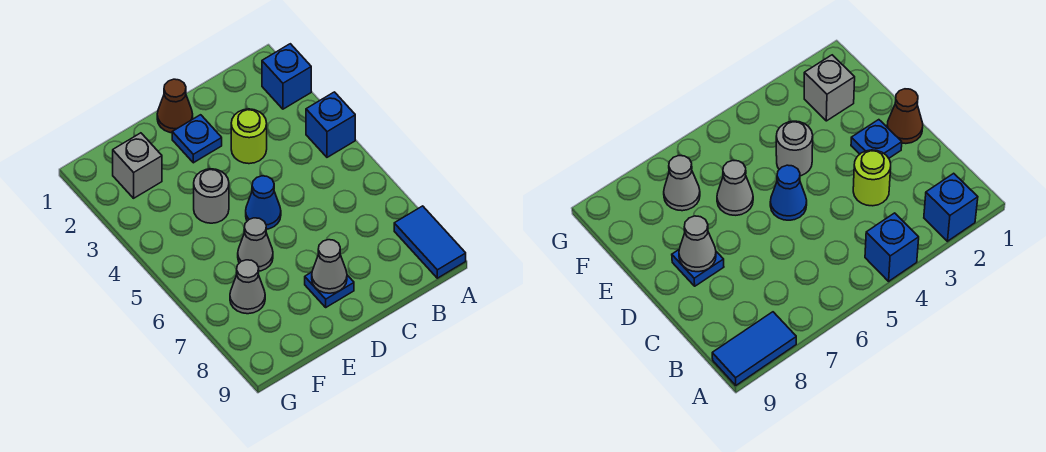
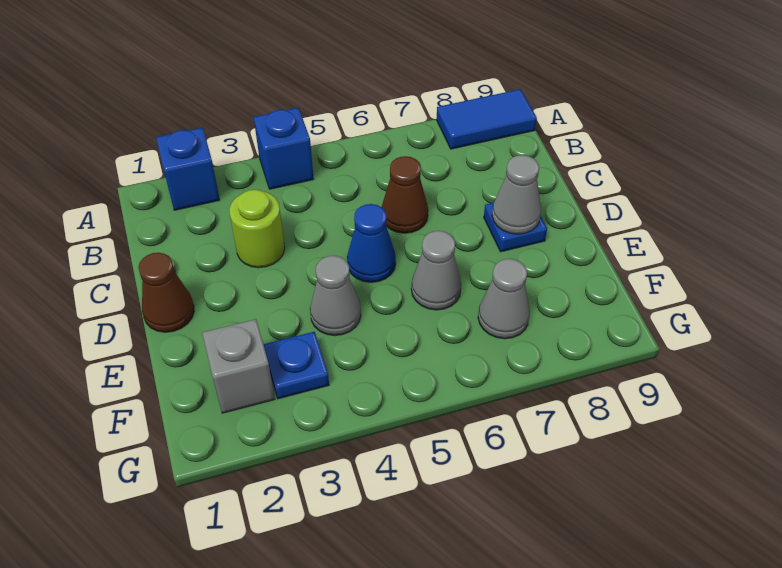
none -> brown cone C6 level 1
blue plate D2 level 1 -> blue plate F3 level 1
grey round brick E4 level 1 -> grey cone E4 level 1

